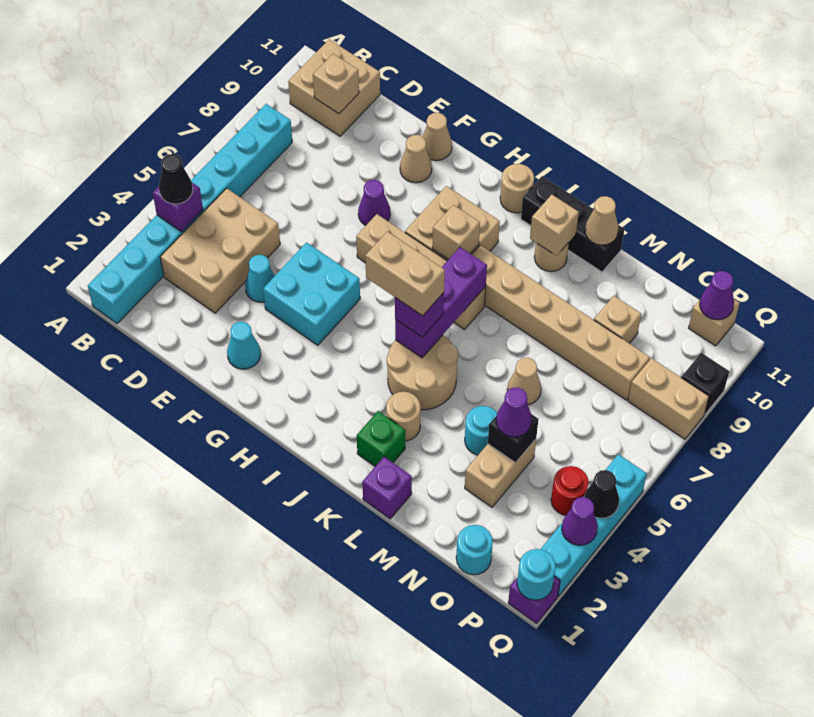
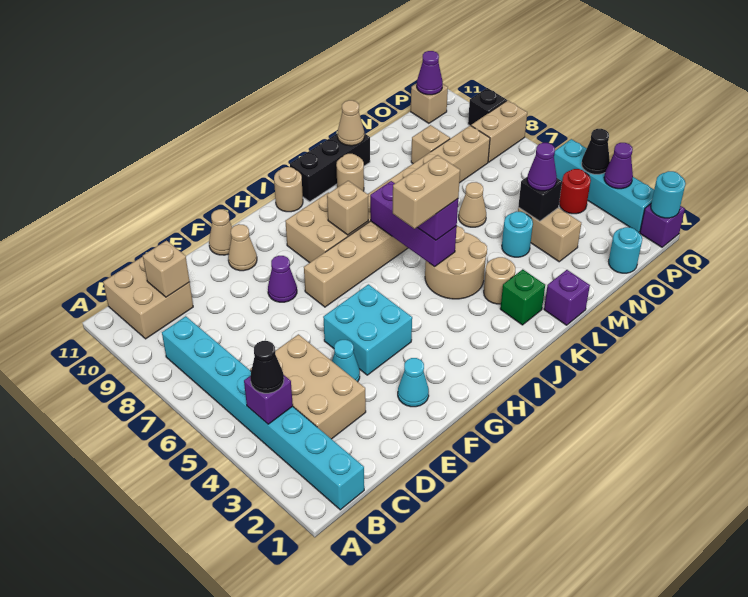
tan brick K10 level 2 -> none

